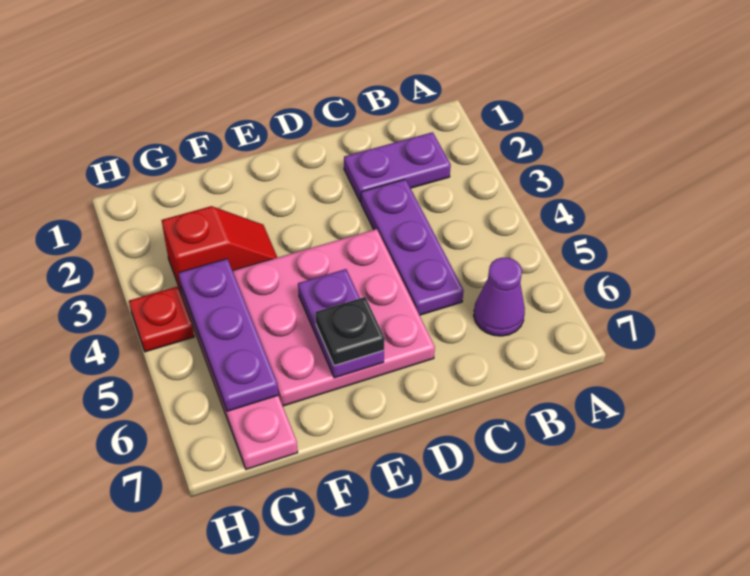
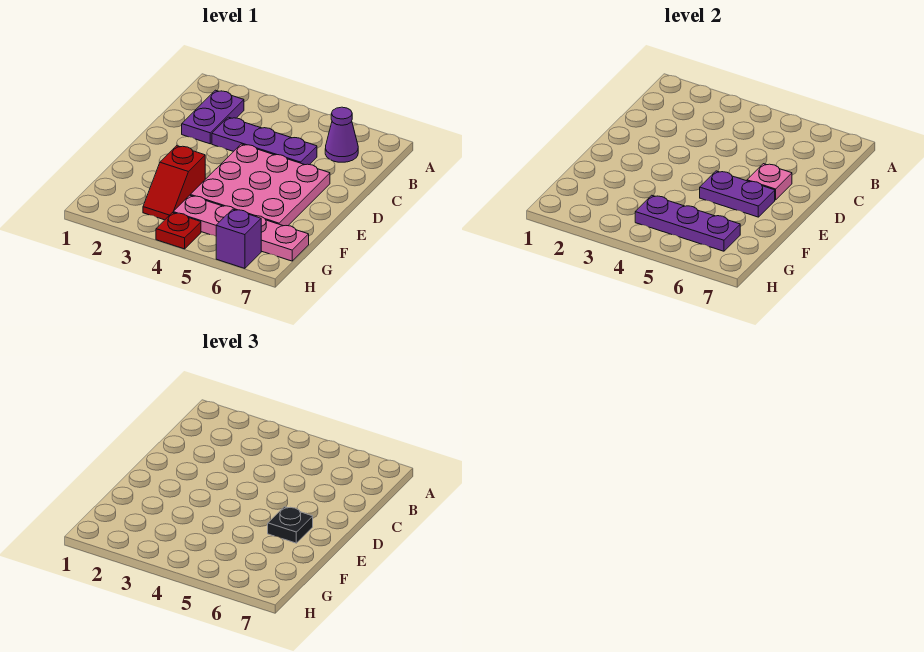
none -> pink plate D6 level 2
red slope F3:G3 level 1 top G -> red slope F3:G3 level 1 top F
none -> purple brick H6 level 1

